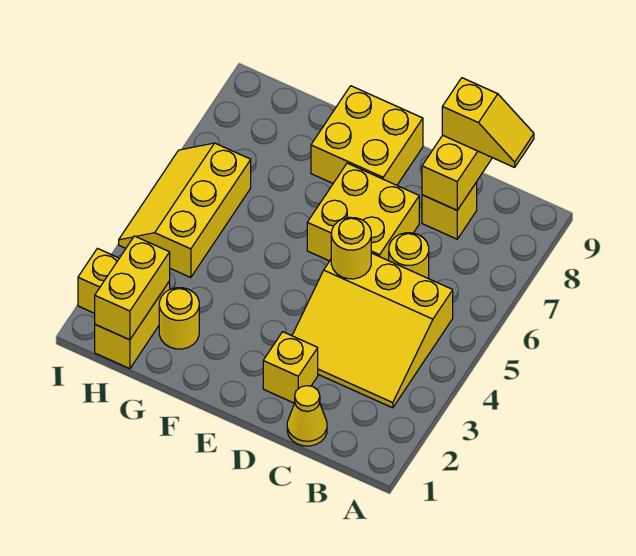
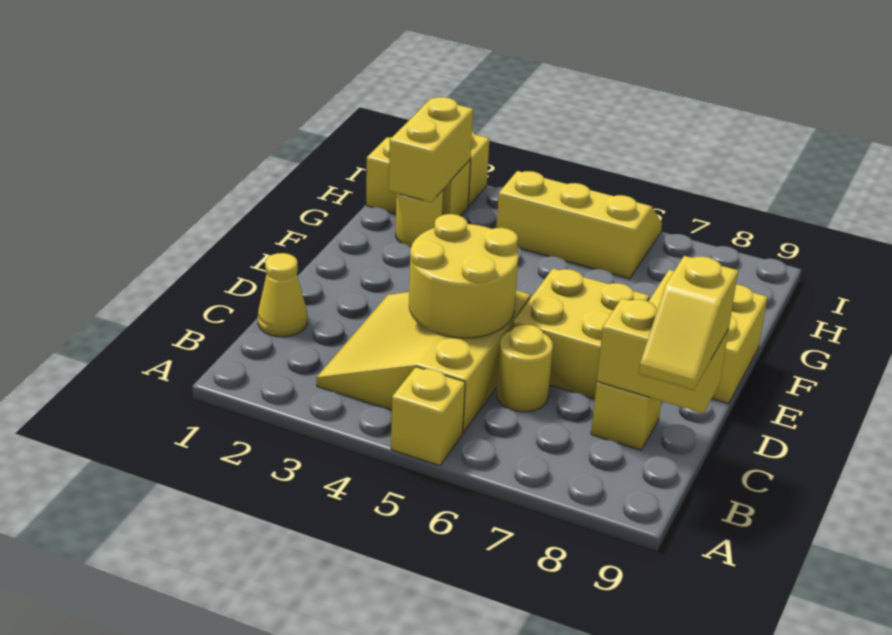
yellow brick D2 level 1 -> yellow brick A5 level 1
yellow round brick D5 level 2 -> yellow round brick C4:D5 level 2
yellow brick H1:H2 level 2 -> yellow brick G2:H2 level 2

